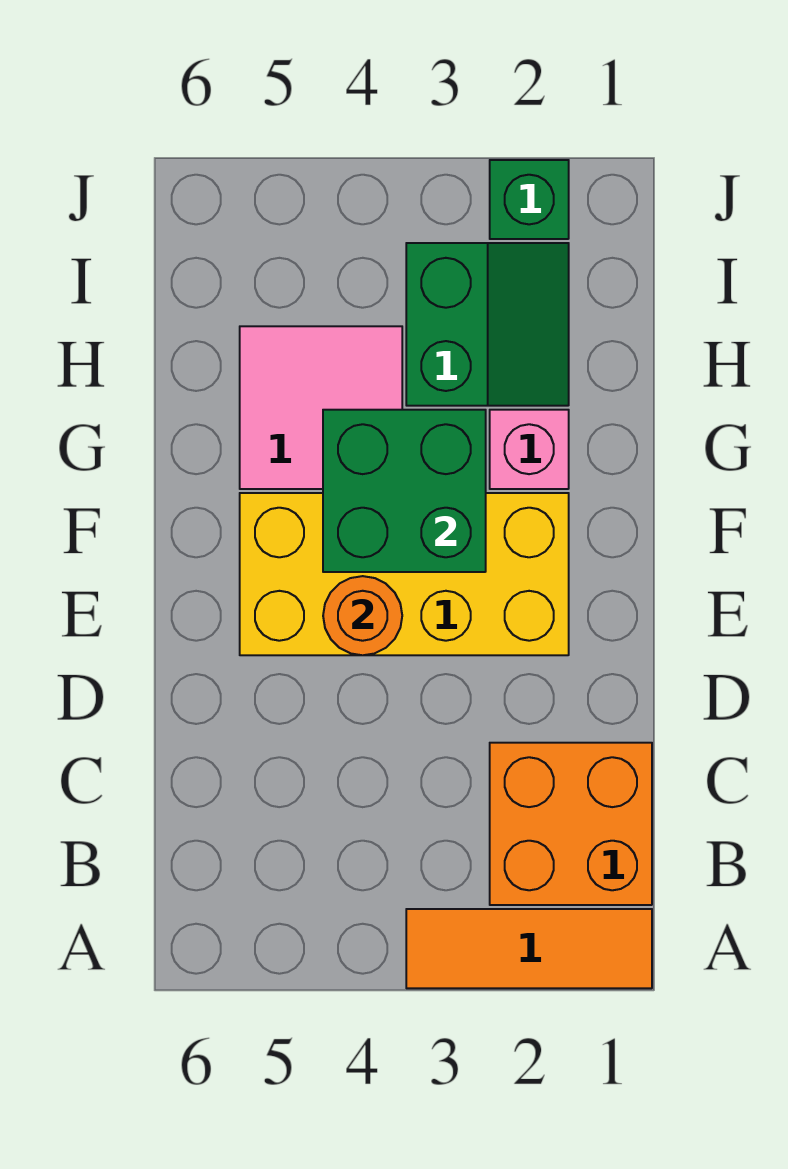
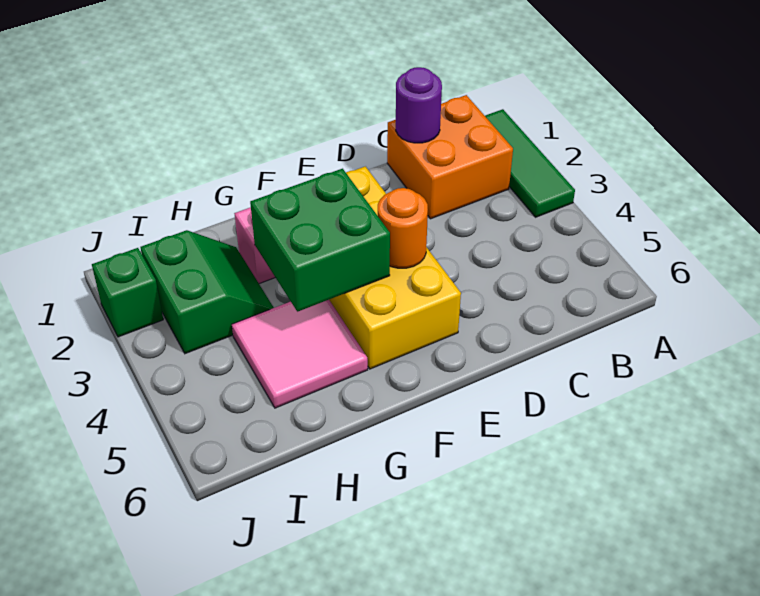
orange tile A1:A3 level 1 -> green tile A1:A3 level 1
none -> purple round brick C1 level 2
green slope H2:I3 level 1 top 3 -> green slope H2:I3 level 1 top I

